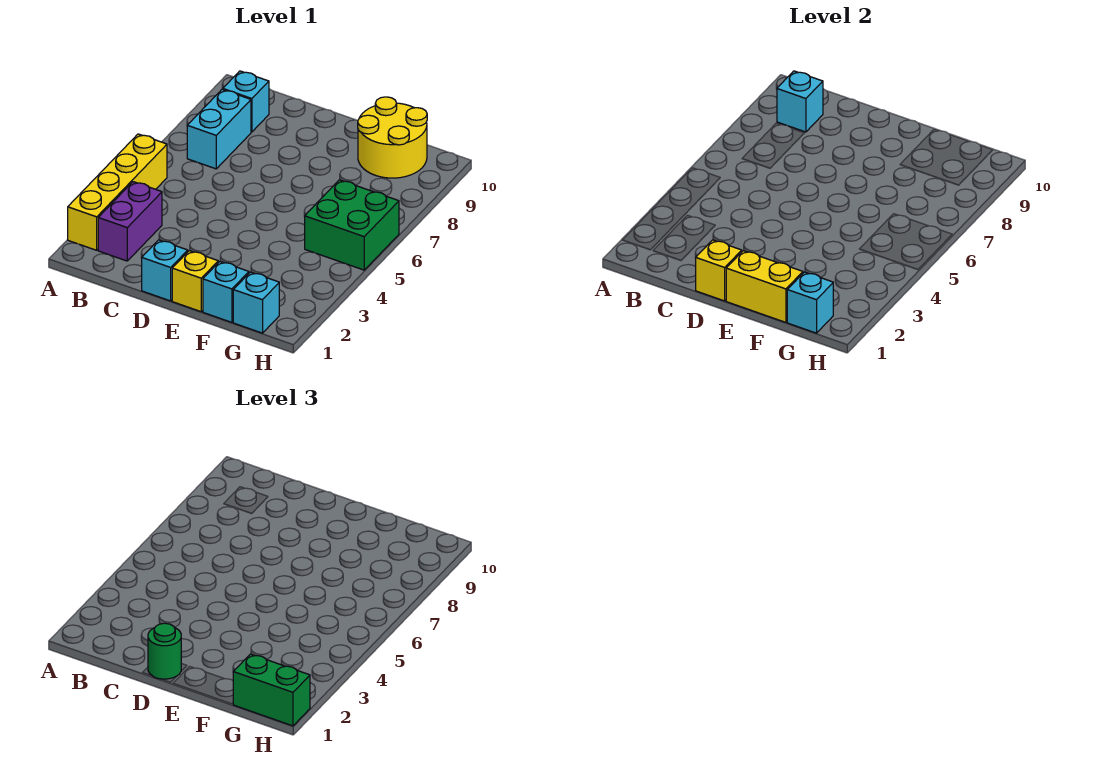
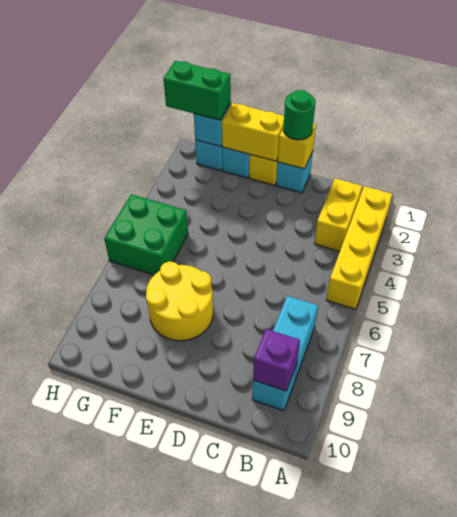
purple brick B2:B3 level 1 -> yellow brick B2:B3 level 1
cyan brick B9 level 2 -> purple brick B9 level 2
yellow round brick F9:G10 level 1 -> yellow round brick E7:F8 level 1

